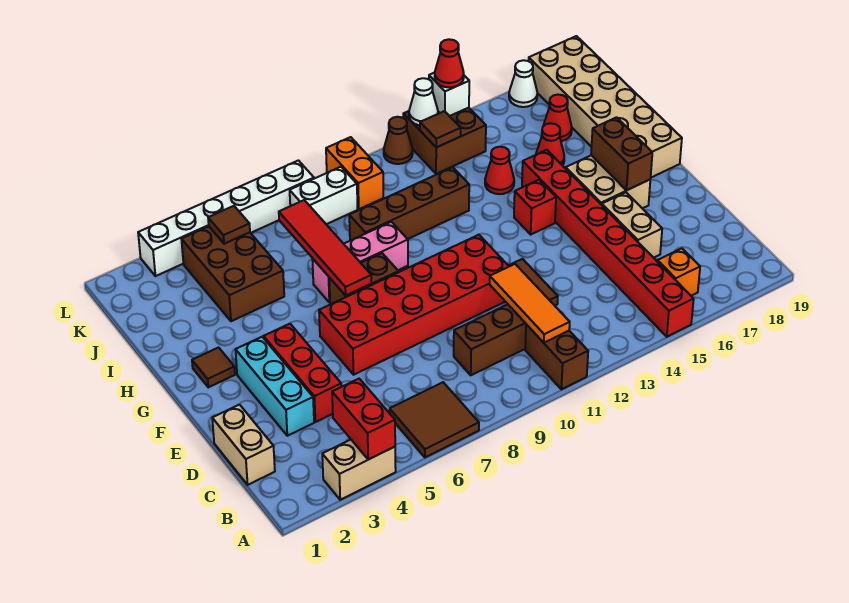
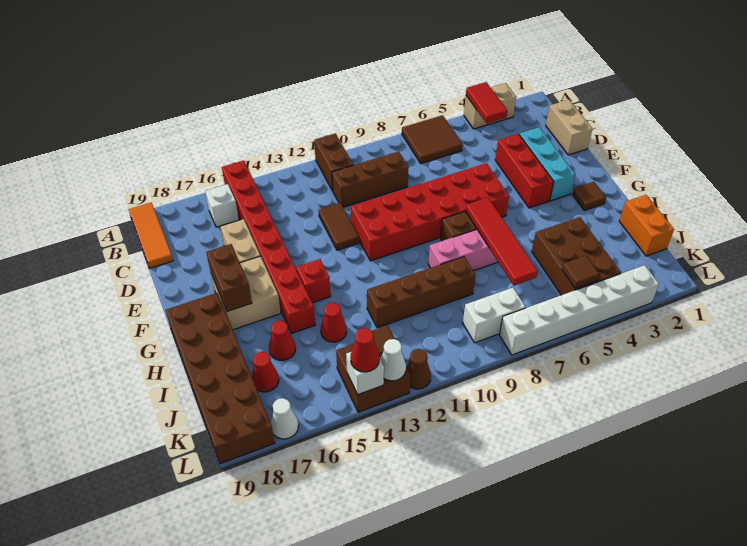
red brick A4:B4 level 2 -> red tile A4:B4 level 2
orange tile B11:D11 level 2 -> orange tile A19:C19 level 1
orange brick B16 level 1 -> white brick B16 level 1
tan brick G18:L19 level 1 -> brown brick G18:L19 level 1
orange brick K10:L10 level 1 -> orange brick I1:J1 level 1

